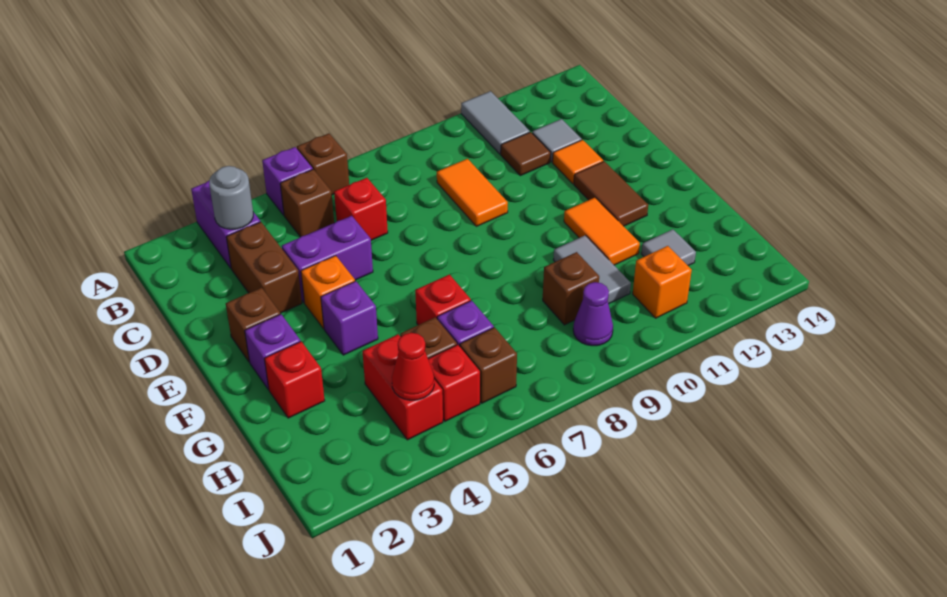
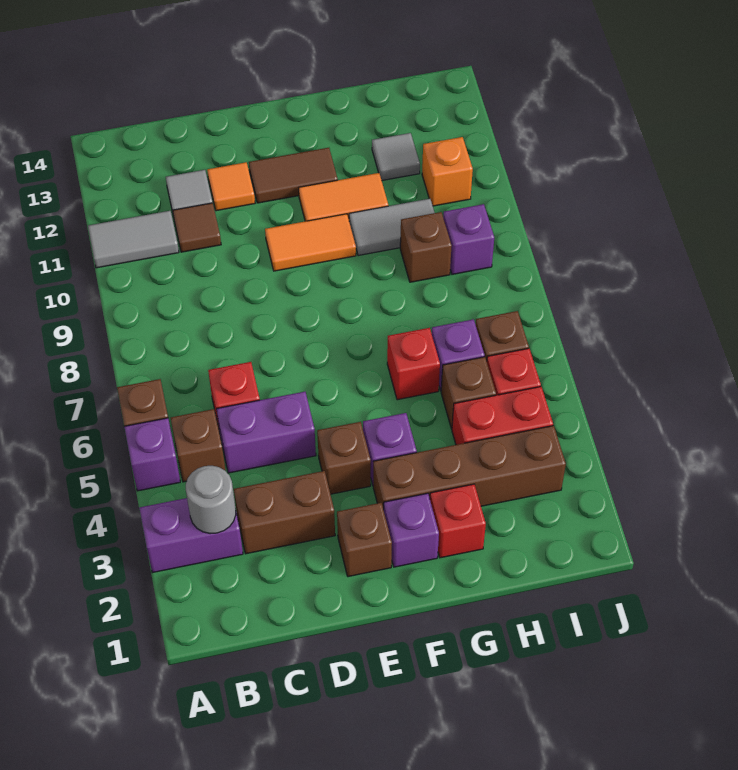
orange tile C9:D9 level 1 -> orange tile E10:F10 level 1
purple brick D4:D5 level 1 -> purple brick C5:D5 level 1
orange brick E4 level 1 -> brown brick E4 level 1
none -> brown brick F3:I3 level 1
red cone I4 level 2 -> none
purple cone I9 level 1 -> purple brick I9 level 1

